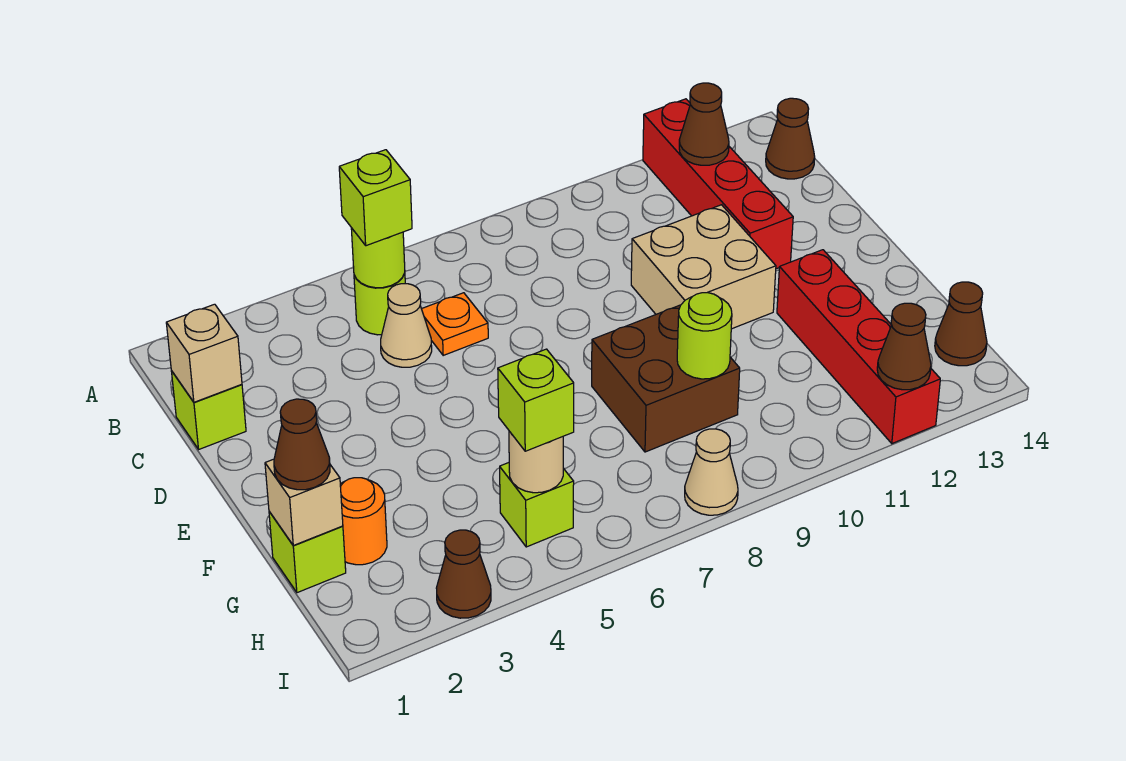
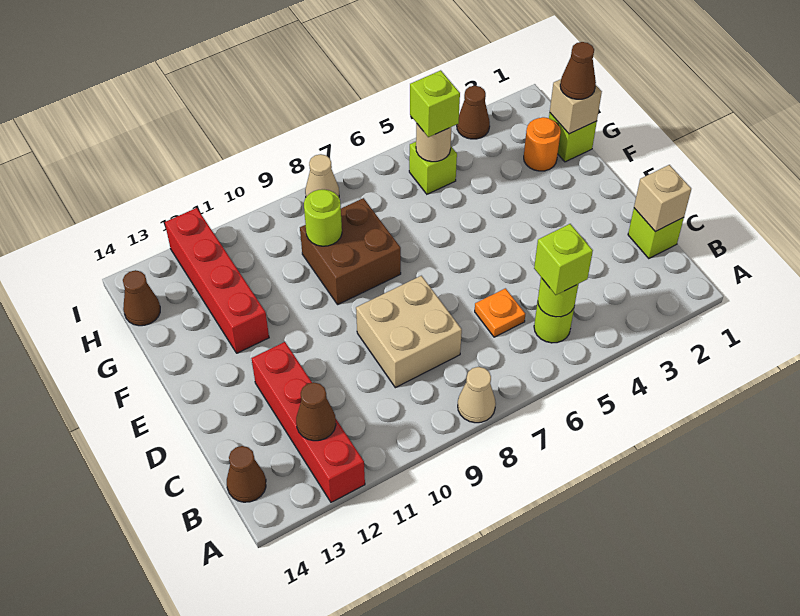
tan cone C5 level 1 -> tan cone A8 level 1
tan brick D10:E11 level 1 -> tan brick C8:D9 level 1
brown cone I12 level 2 -> none

